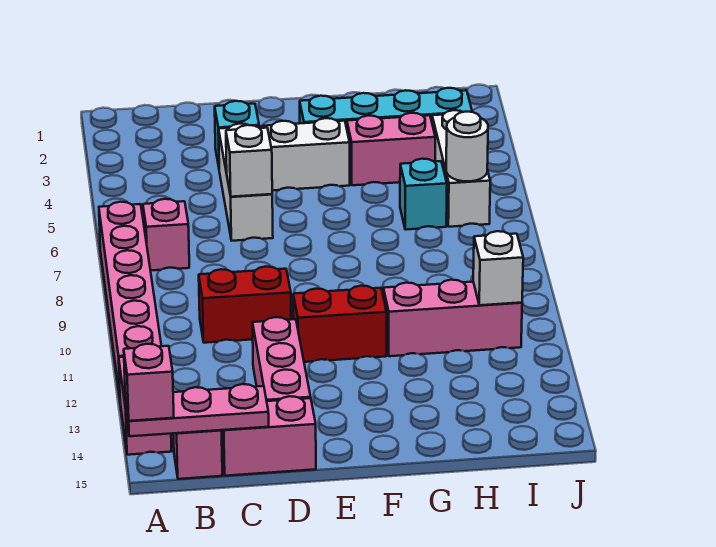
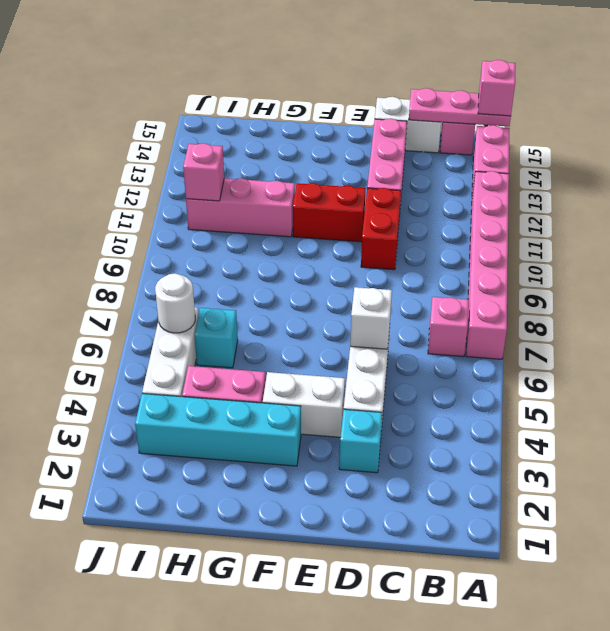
red brick C10:D10 level 1 -> red brick D10:D11 level 1
pink brick C15:D15 level 1 -> white brick C15:D15 level 1
white brick I11 level 2 -> pink brick I11 level 2

